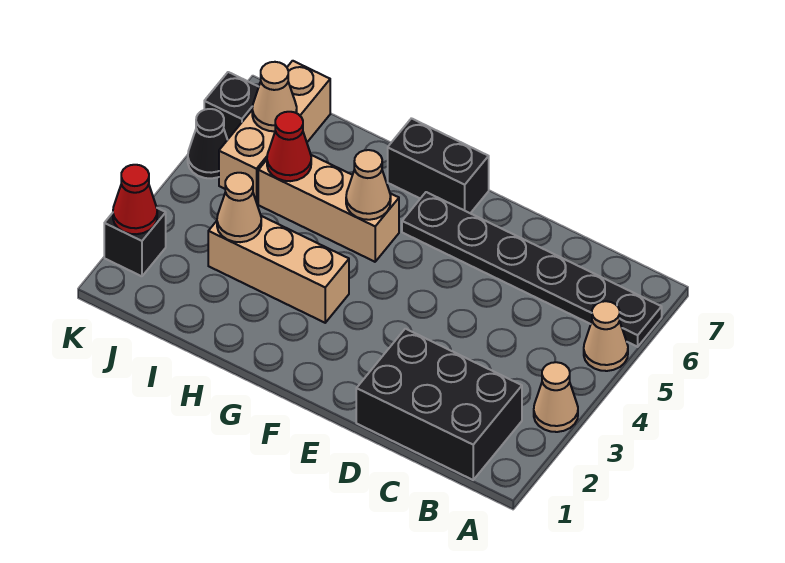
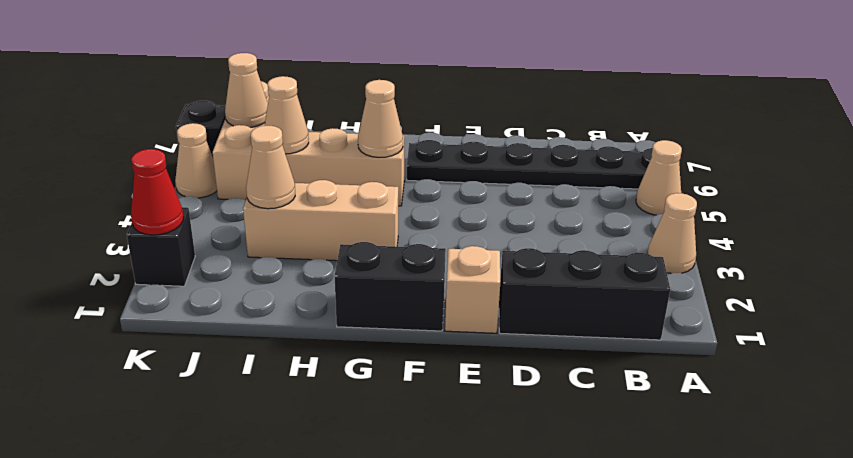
black brick B1:D2 level 1 -> black brick B1:D1 level 1
none -> tan brick E1 level 1
black brick F7:G7 level 1 -> black brick F1:G1 level 1
red cone I5 level 2 -> tan cone I5 level 2
black cone K5 level 1 -> tan cone K5 level 1

